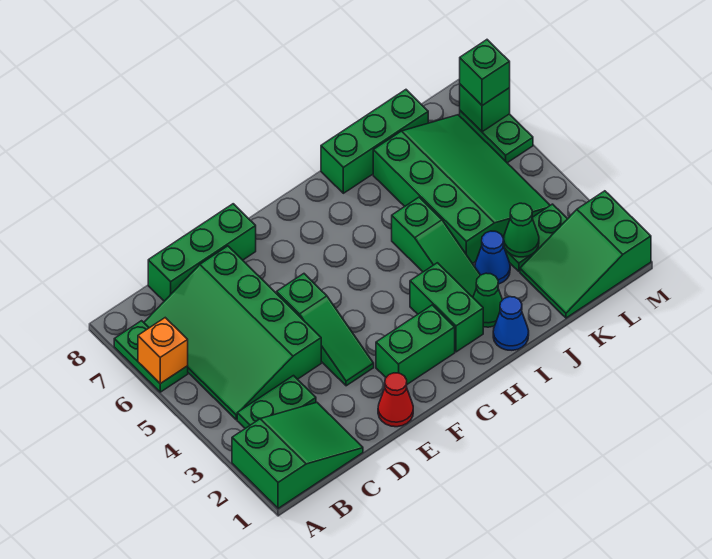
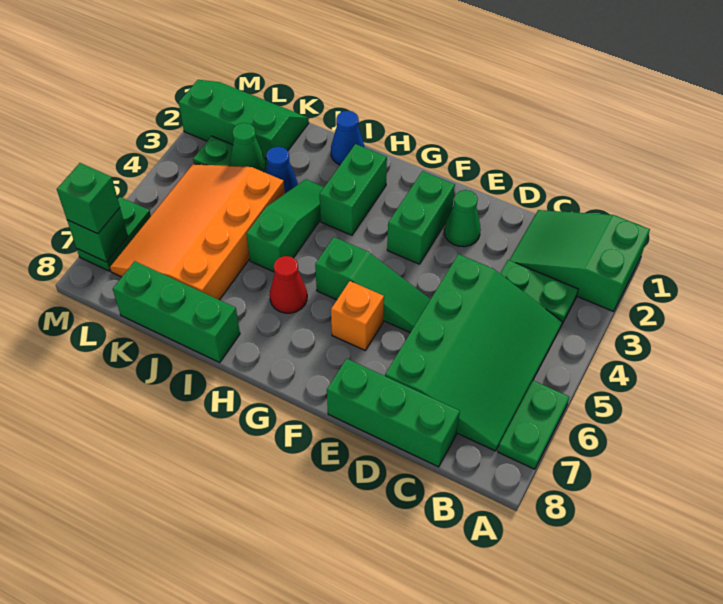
orange brick A6 level 2 -> orange brick F6 level 1
red cone E1 level 1 -> red cone H6 level 1
green slope E3:E5 level 1 top 5 -> green slope E5:G5 level 1 top G
green brick F2:G2 level 1 -> green brick F2:F3 level 1
green cone I2 level 1 -> green cone E2 level 1
green slope J4:L7 level 1 top J -> orange slope J4:L7 level 1 top J
green slope K1:M2 level 1 top M -> green slope K1:M2 level 1 top 2

